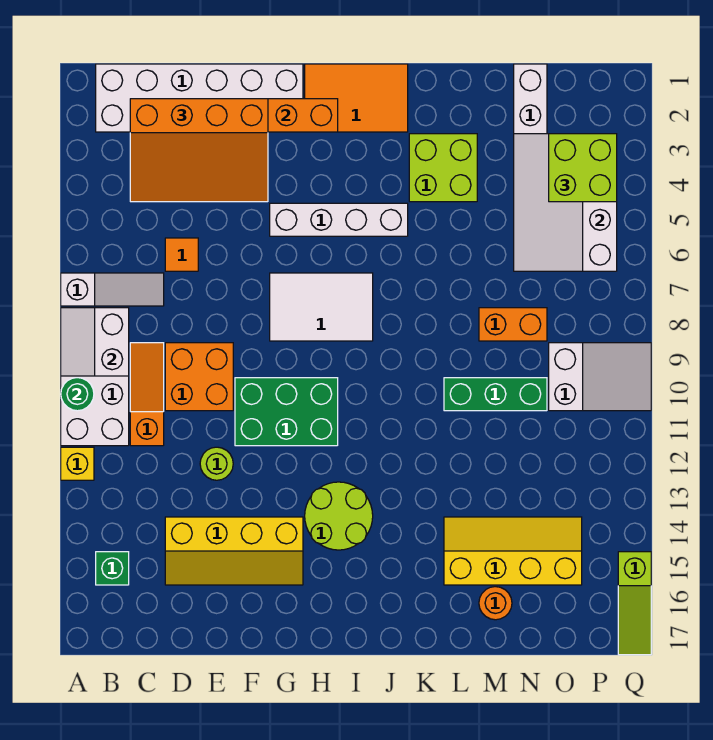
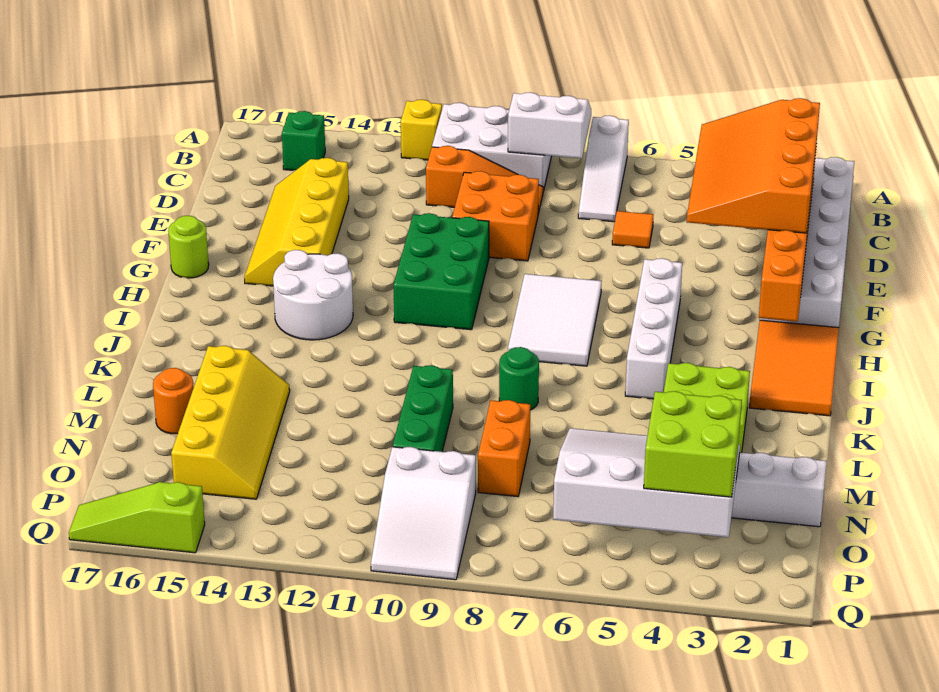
green round brick A10 level 2 -> green round brick K8 level 1
lime round brick E12 level 1 -> lime round brick G17 level 1
lime round brick H13:I14 level 1 -> white round brick H13:I14 level 1

